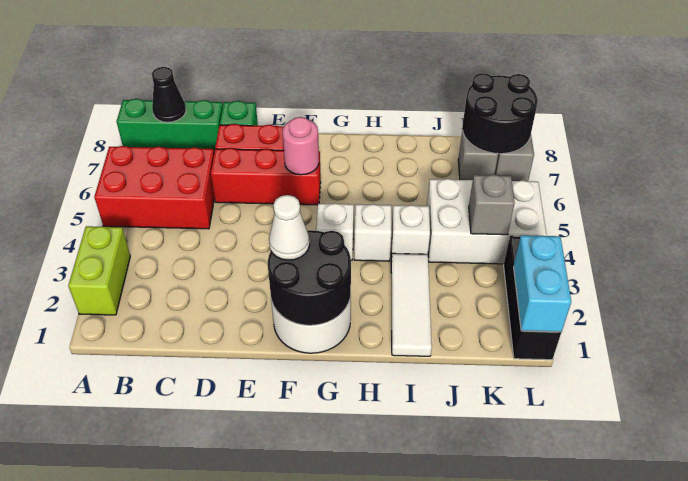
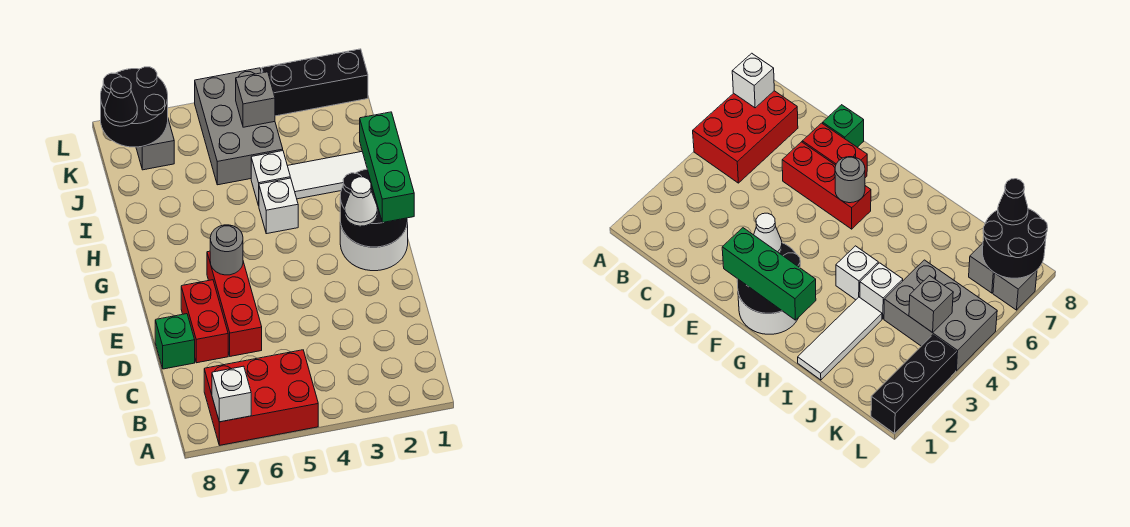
lime brick A2:A3 level 1 -> none
red brick A5:C6 level 1 -> red brick A5:B7 level 1
green brick A8:C8 level 1 -> green brick F1:H1 level 3
black cone B8 level 2 -> black cone K8 level 3
pink round brick F6 level 2 -> grey round brick F6 level 2
white brick G4 level 1 -> white brick A7 level 2
white brick J4:L5 level 1 -> grey brick J4:L5 level 1
cyan brick L1:L2 level 2 -> none

